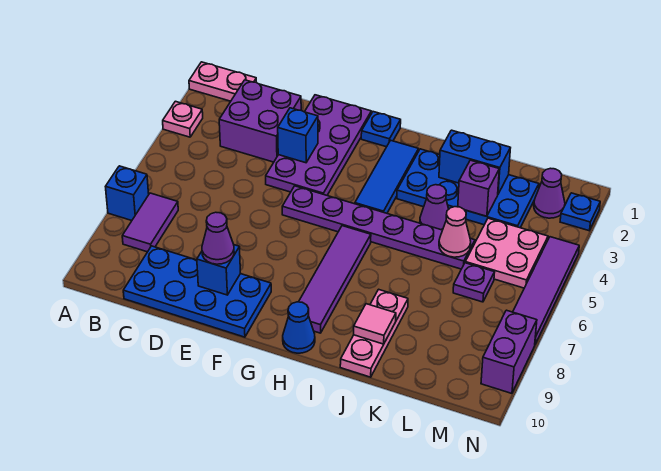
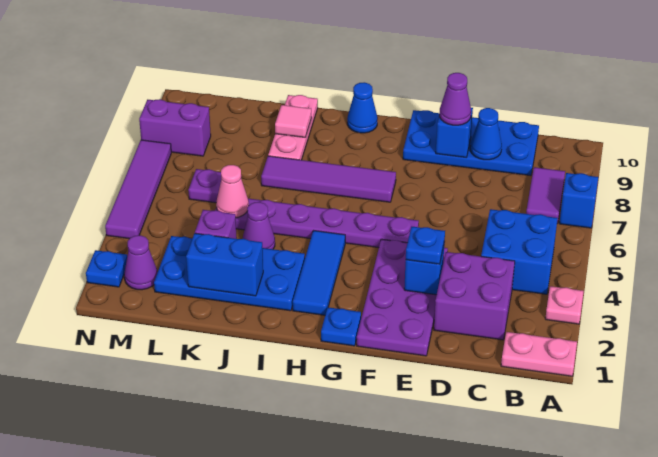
none -> blue brick B4:C5 level 1
none -> blue cone D9 level 2
none -> blue plate E3 level 3
purple tile H6:H9 level 1 -> purple tile G7:J7 level 1
pink plate L4:M5 level 1 -> none
purple brick N8:N9 level 1 -> purple brick M8:N8 level 1

